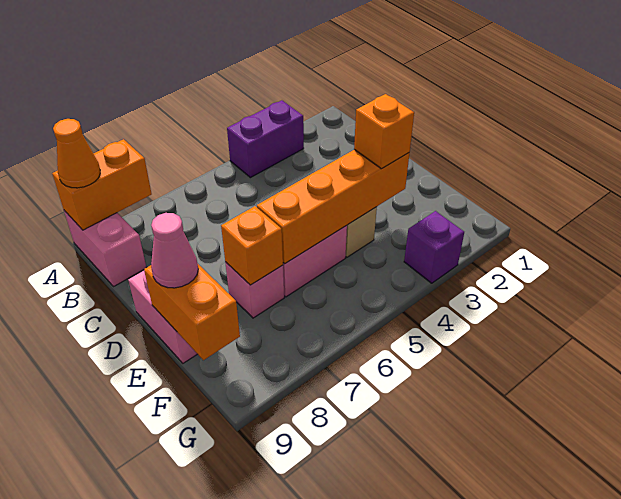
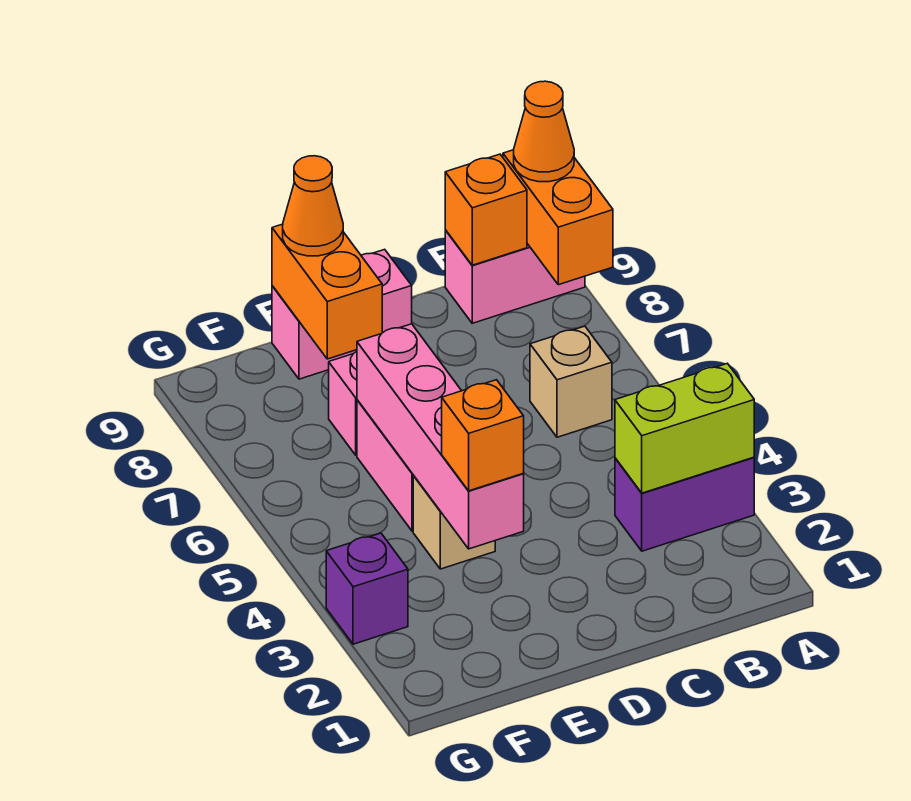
purple brick A3:A4 level 1 -> purple brick A3:B3 level 1
none -> lime brick A3:B3 level 2
none -> tan brick B6 level 1
orange brick E3:E6 level 2 -> pink brick E3:E6 level 2
orange brick E7 level 2 -> orange brick B9 level 2
orange brick E9:F9 level 2 -> orange brick E8:E9 level 2
pink cone E9 level 3 -> orange cone E9 level 3

